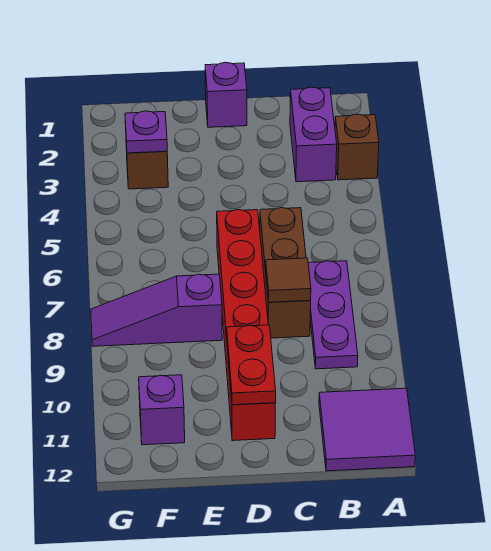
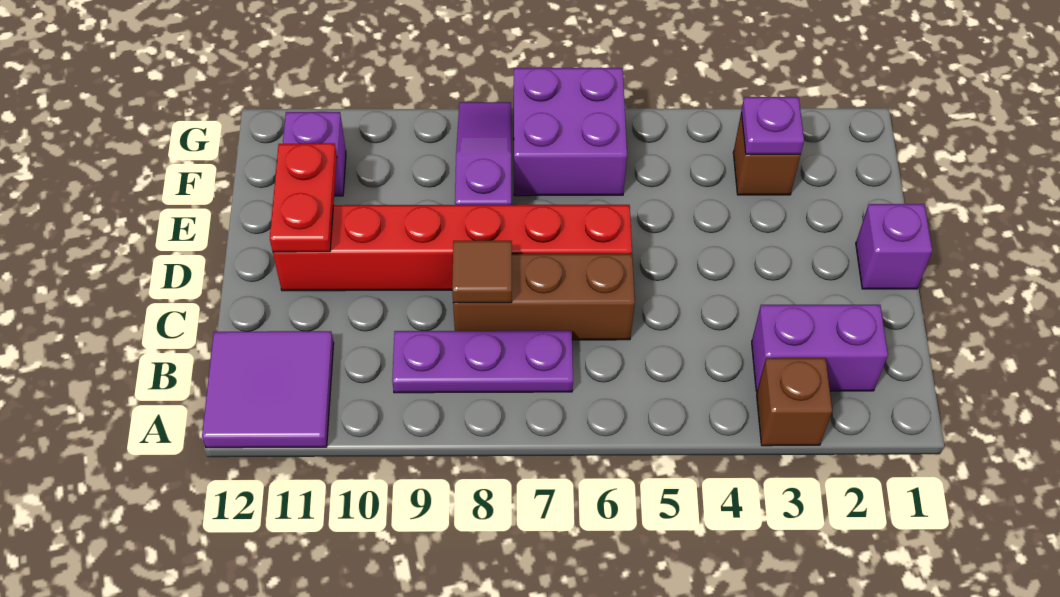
red plate D10:D11 level 2 -> red plate D11:E11 level 2
none -> purple brick F6:G7 level 1

